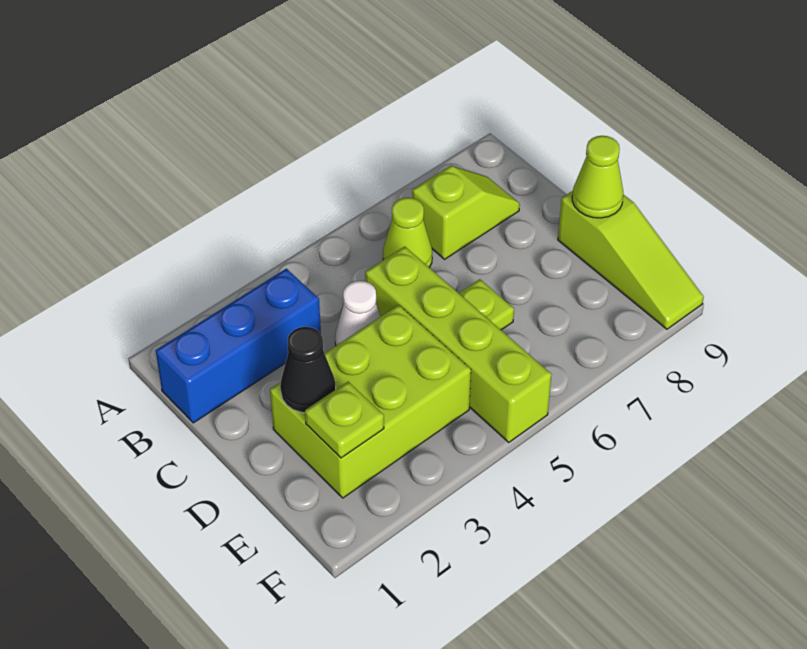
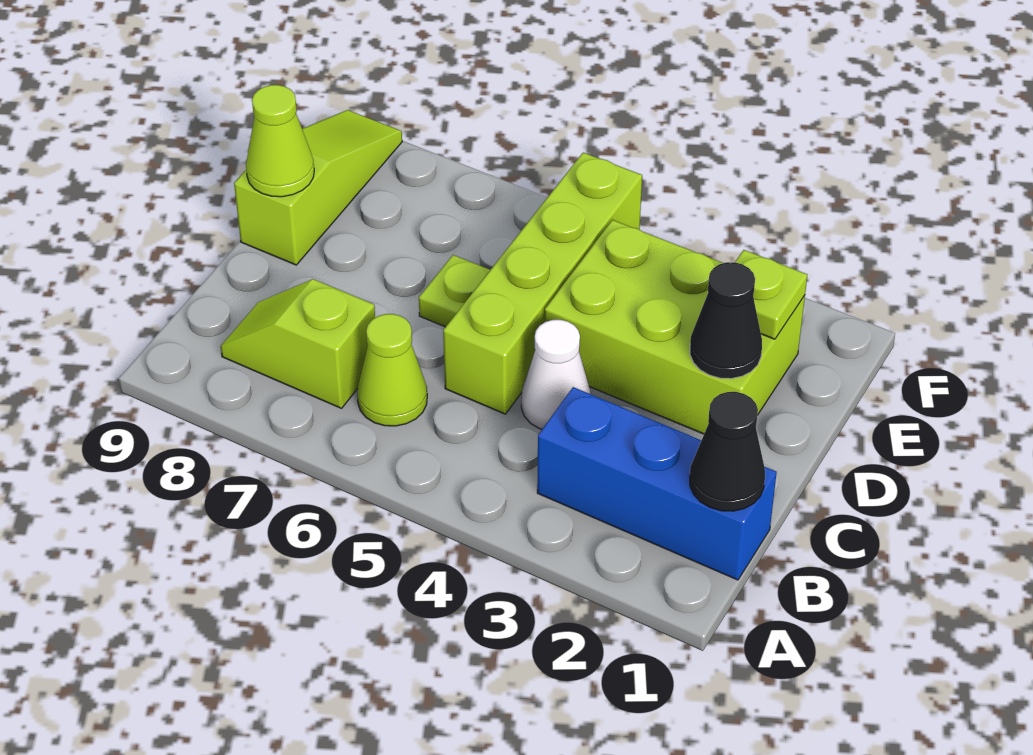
none -> black cone B1 level 2

